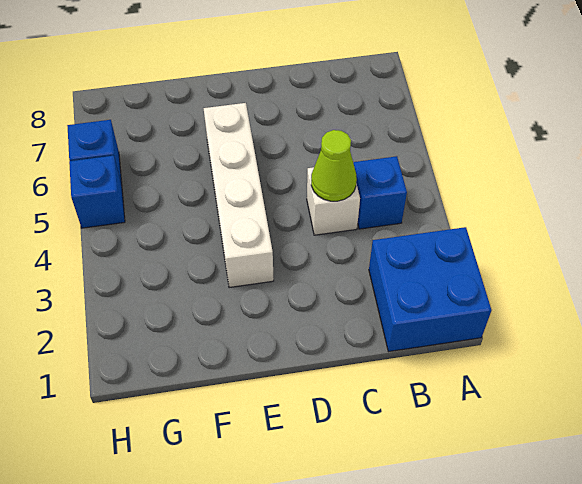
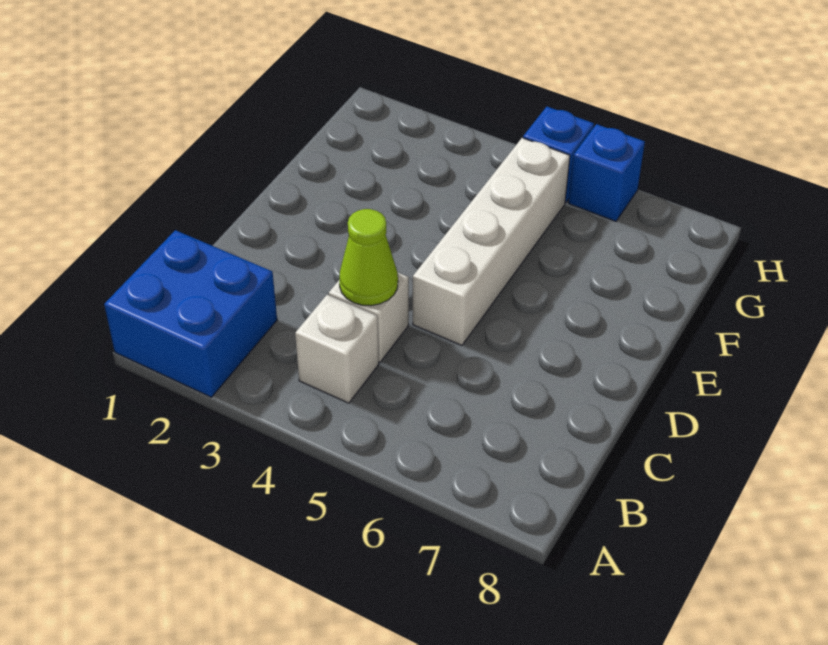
blue brick B4 level 1 -> white brick B4 level 1
white brick E3:E6 level 1 -> white brick D5:G5 level 1

